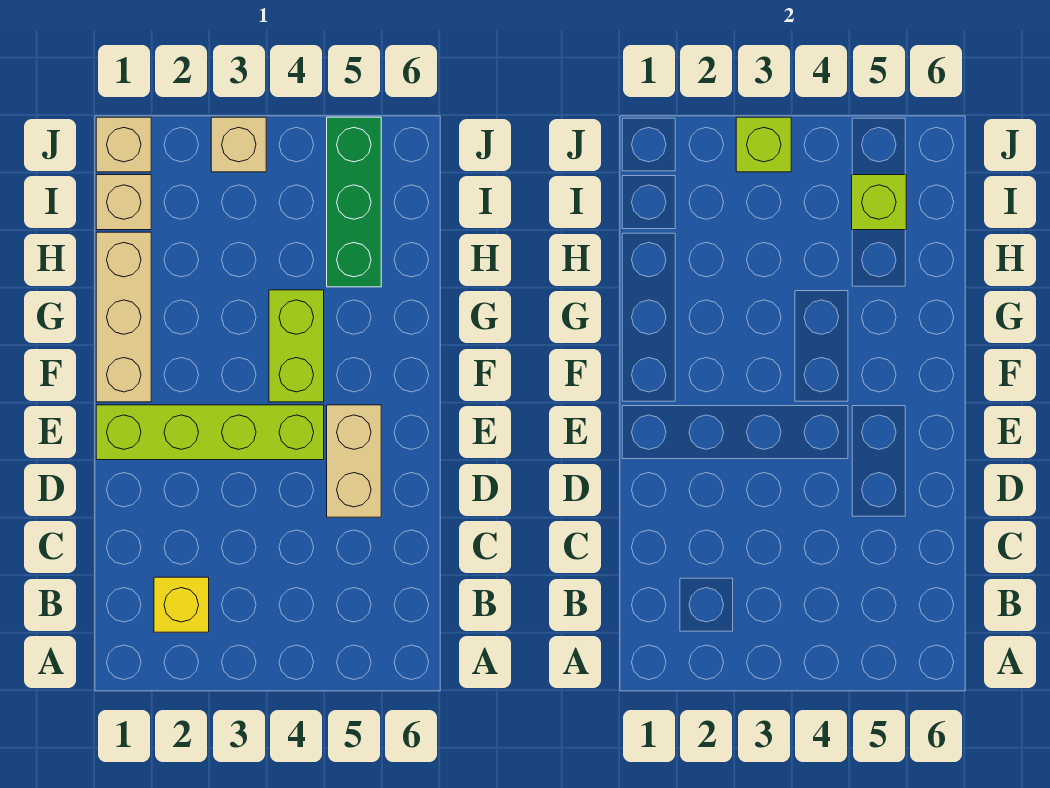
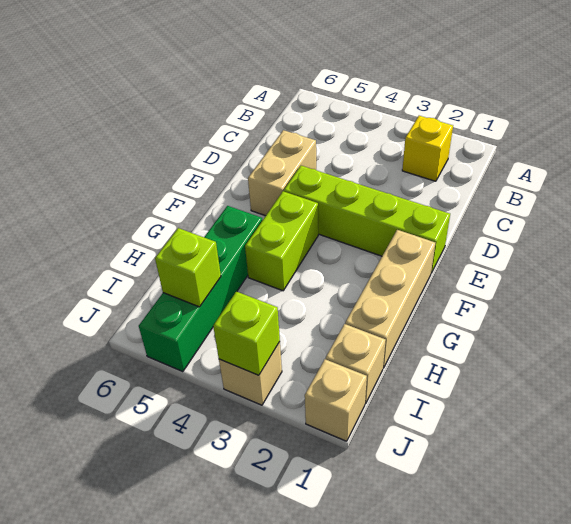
green brick H5:J5 level 1 -> green brick G5:J5 level 1

